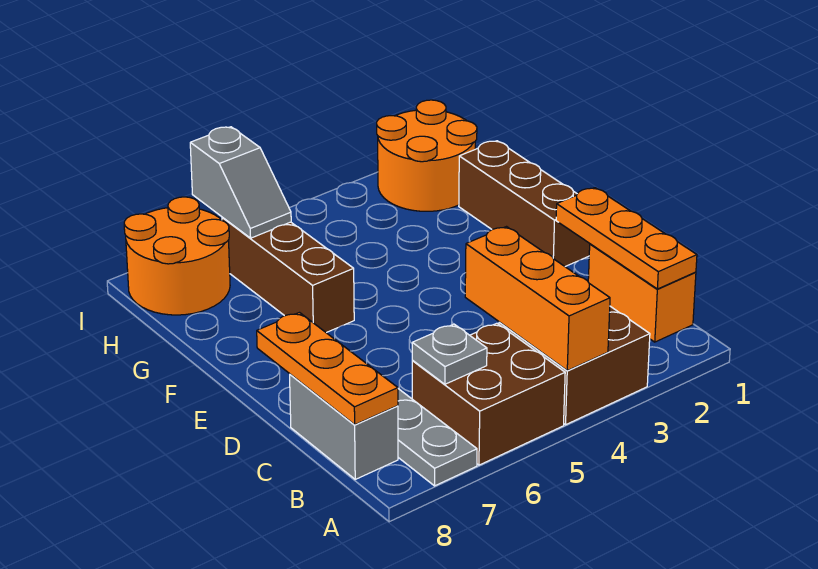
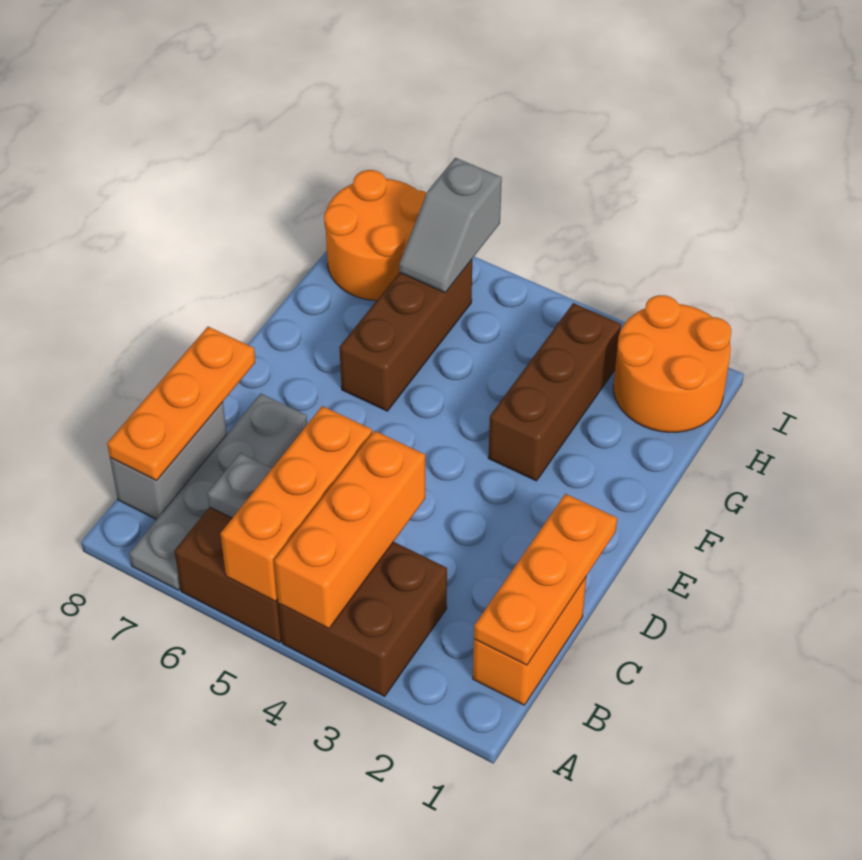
none -> orange brick A5:C5 level 2
brown brick E1:G1 level 1 -> brown brick F3:H3 level 1

